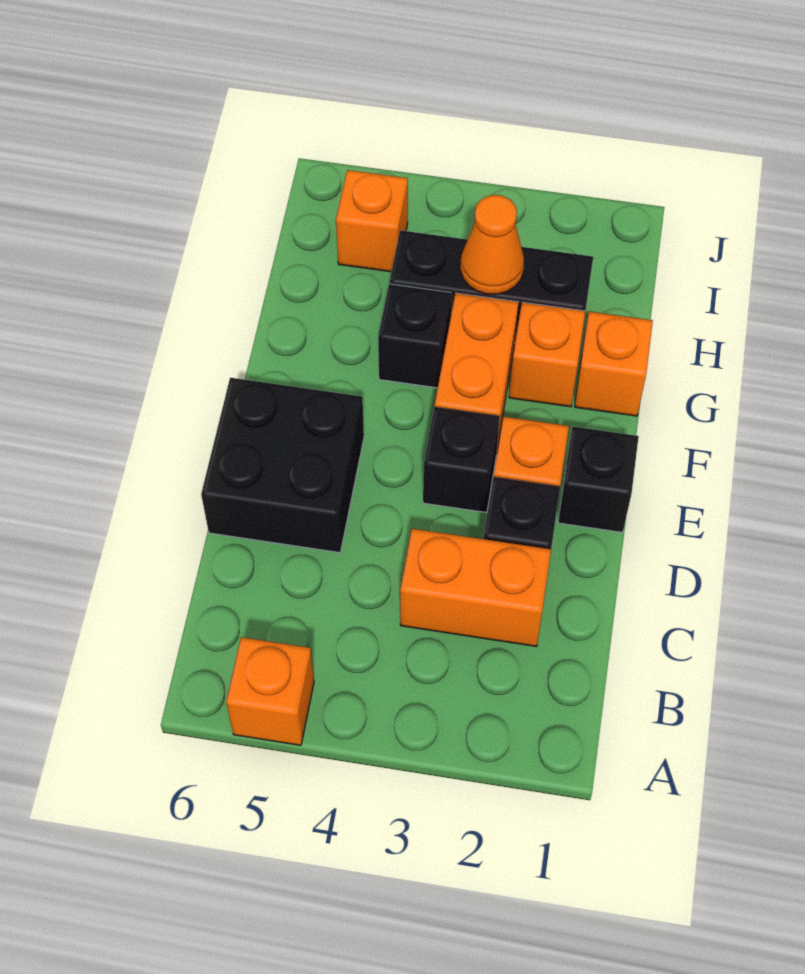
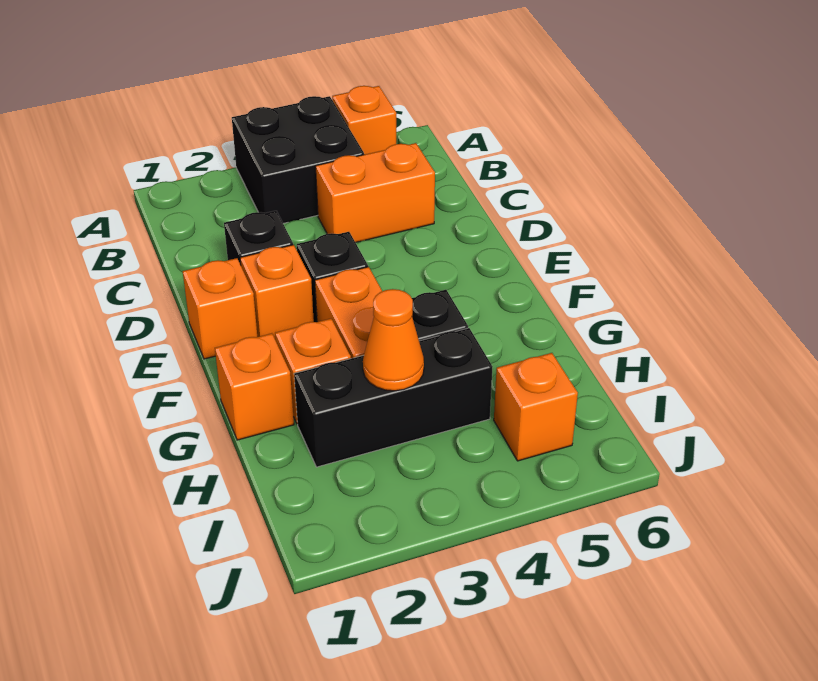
orange brick C2:C3 level 1 -> orange brick C4:C5 level 1
black brick D5:E6 level 1 -> black brick A3:B4 level 1
black brick E1 level 1 -> orange brick E1 level 1

